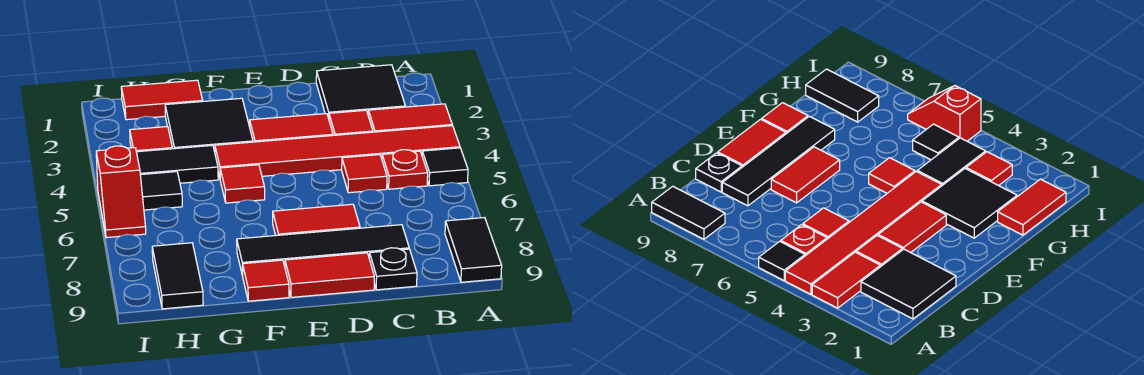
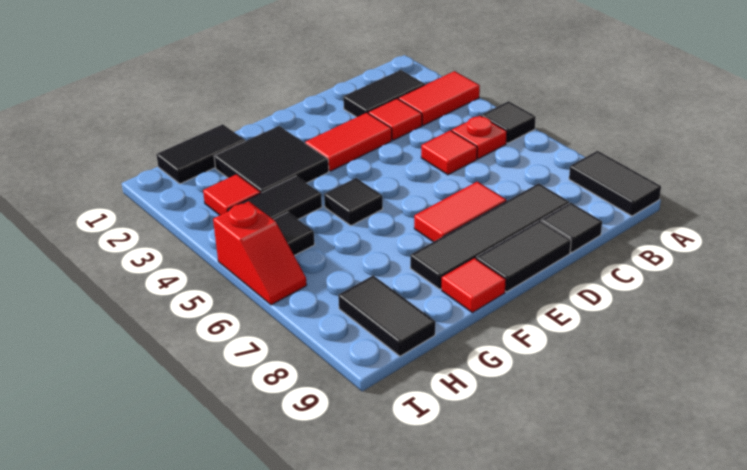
red tile A4:F4 level 1 -> none
black tile B1:C2 level 1 -> black tile B2:C2 level 1
black plate C9 level 1 -> black tile C9 level 1
red tile D9:E9 level 1 -> black tile D9:E9 level 1
red tile F5 level 1 -> black tile F5 level 1
red tile G1:H1 level 1 -> black tile G1:H1 level 1

